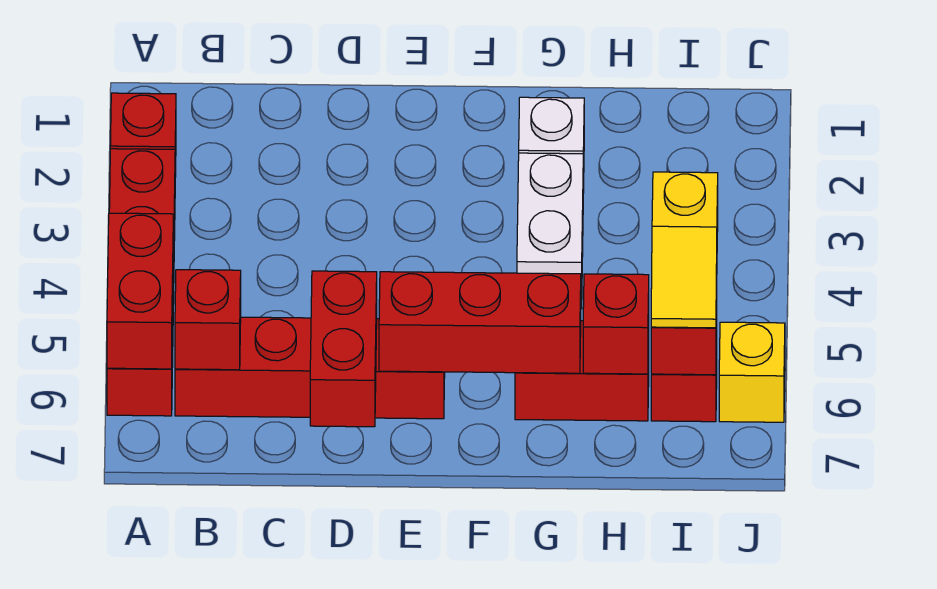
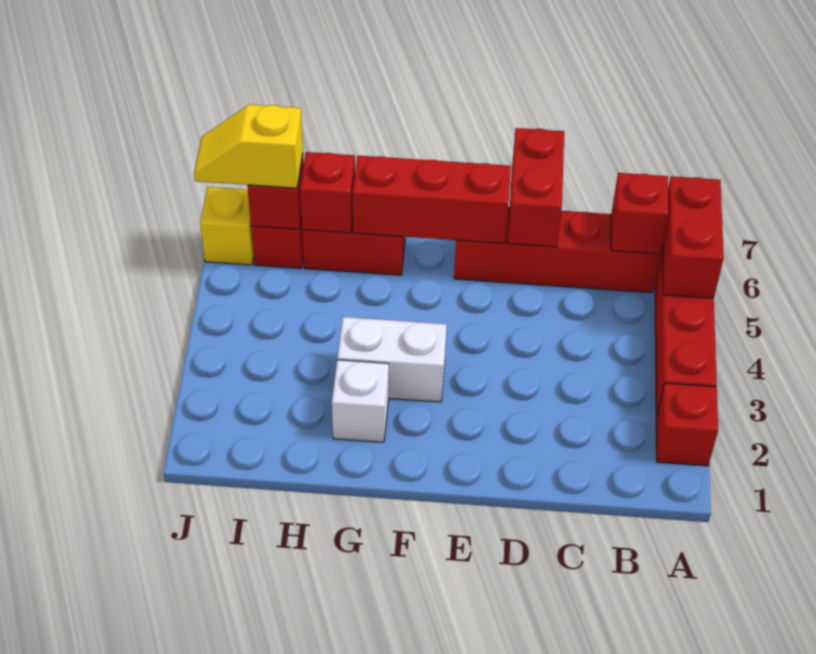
white brick G3:G4 level 1 -> white brick F3:G3 level 1
yellow slope I5:I6 level 3 top 5 -> yellow slope I6:J6 level 3 top I

